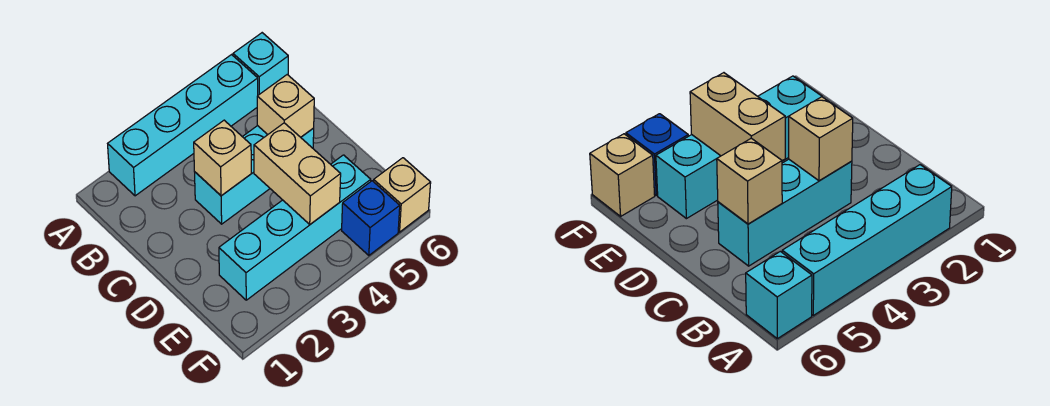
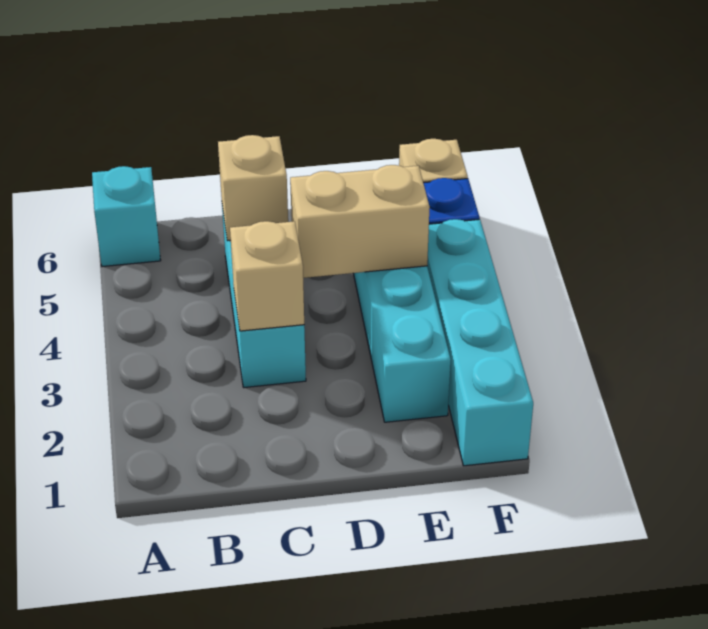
cyan brick A2:A5 level 1 -> cyan brick F1:F4 level 1

